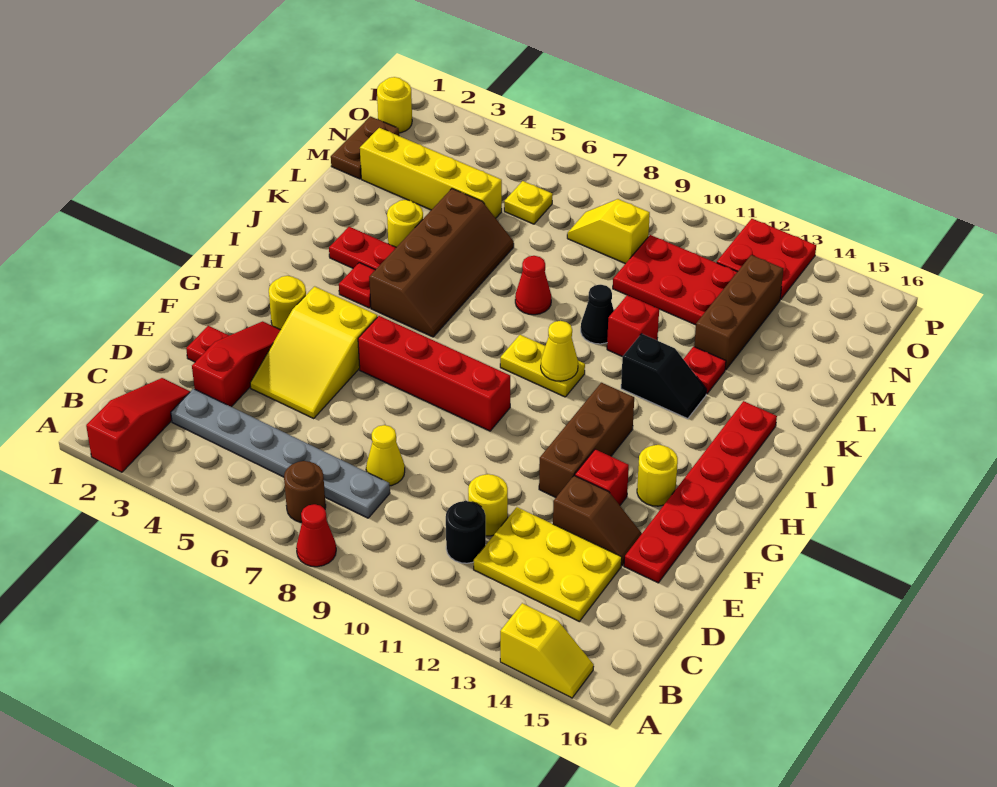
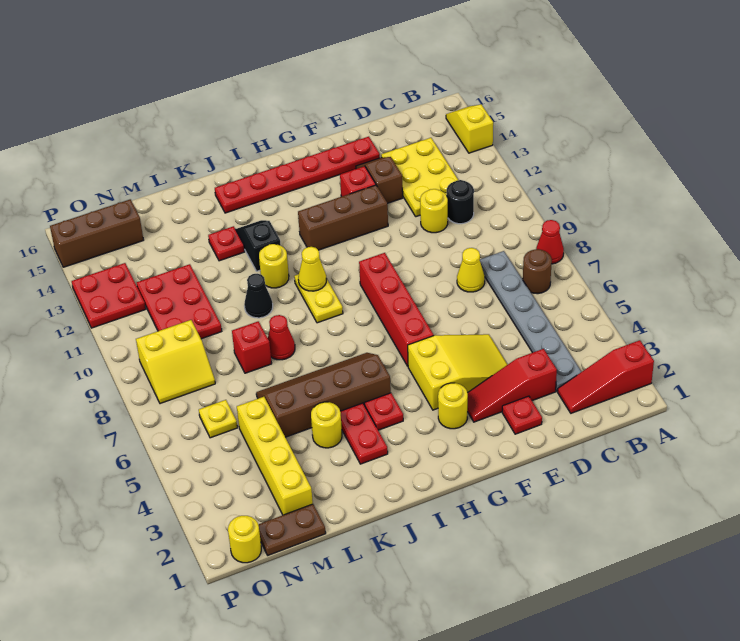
yellow round brick G14 level 1 -> yellow round brick J11 level 1
red brick K11 level 1 -> red brick L8 level 1
brown brick L13:N13 level 1 -> brown brick N15:P15 level 1
yellow slope N8:N9 level 1 top 9 -> yellow slope N8:O9 level 1 top 9

